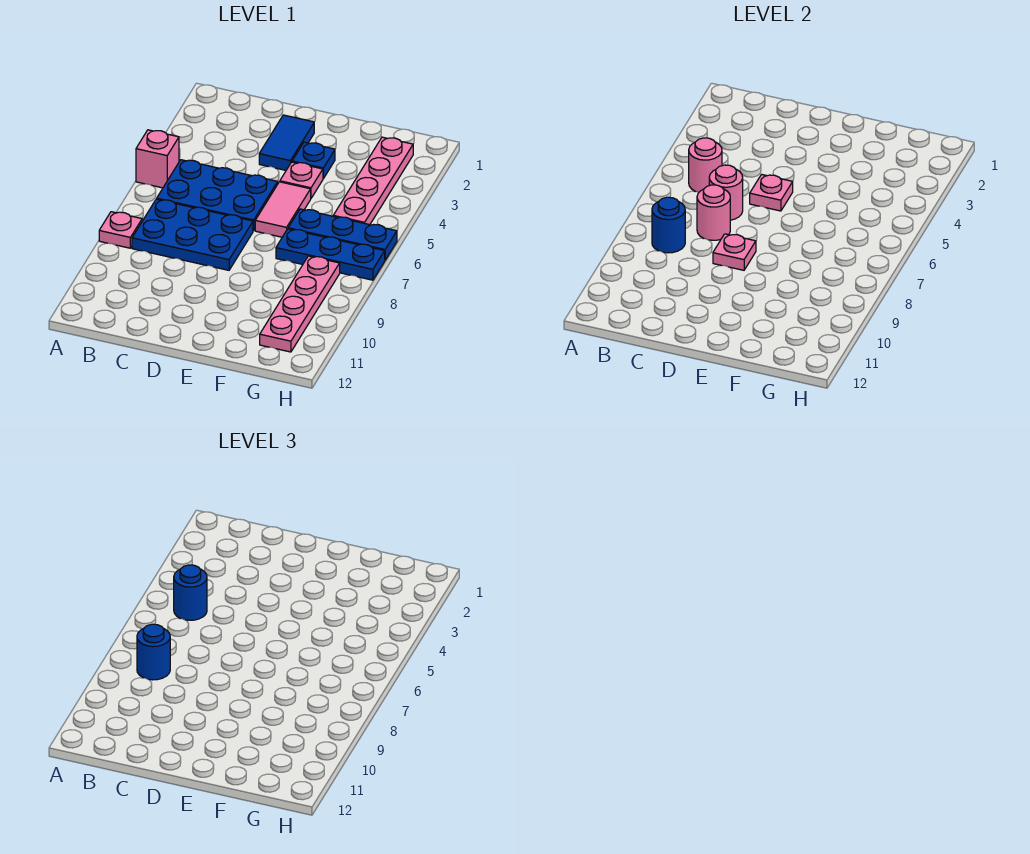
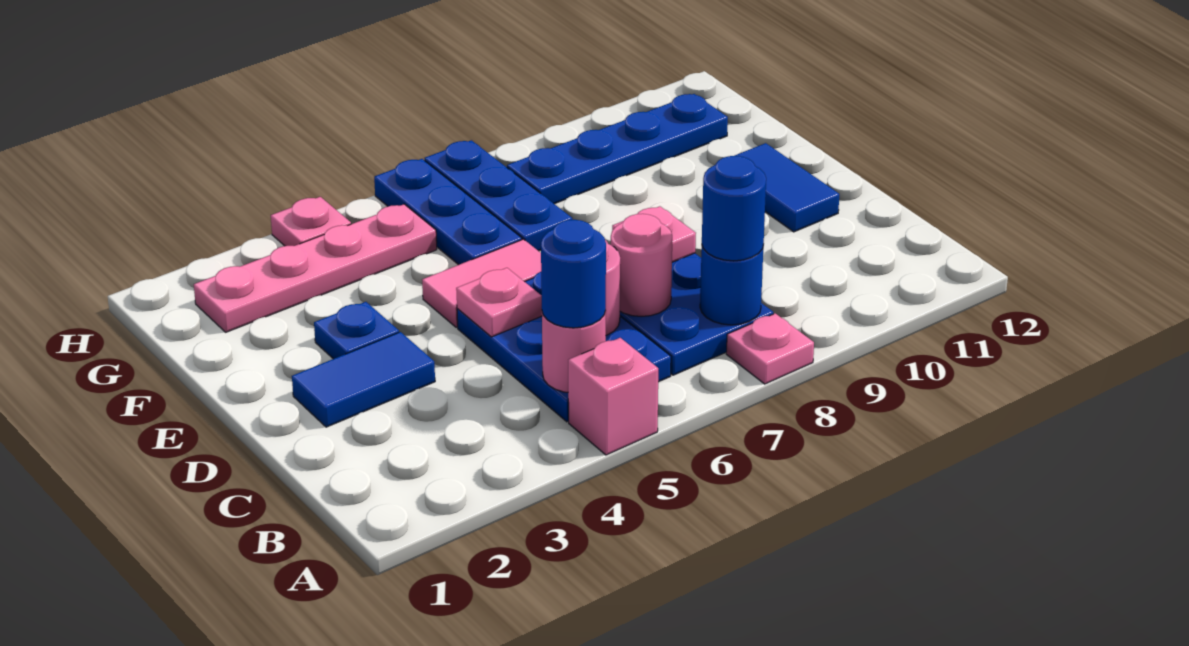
none -> blue tile D11:E11 level 1
pink plate E4 level 1 -> pink plate H4 level 1
pink plate G8:G11 level 1 -> blue plate G8:G11 level 1

